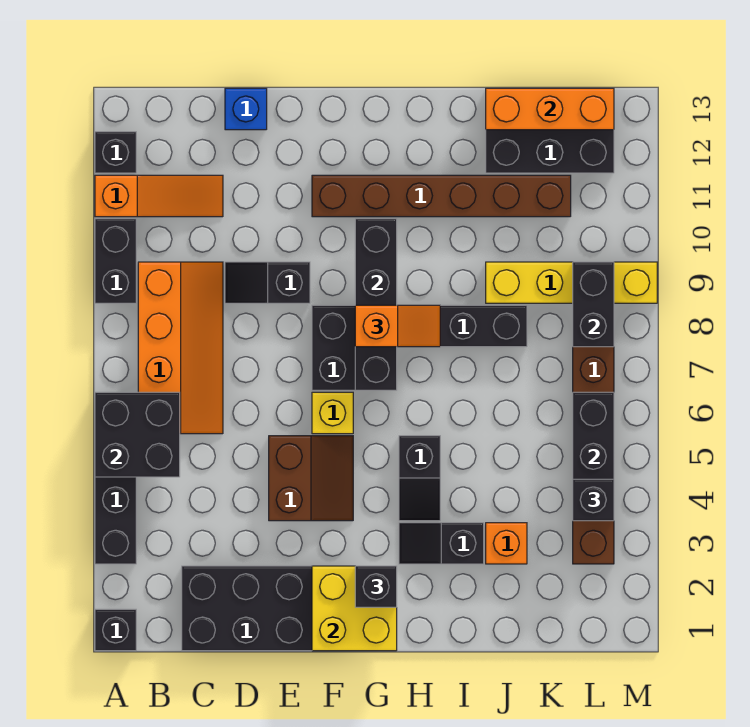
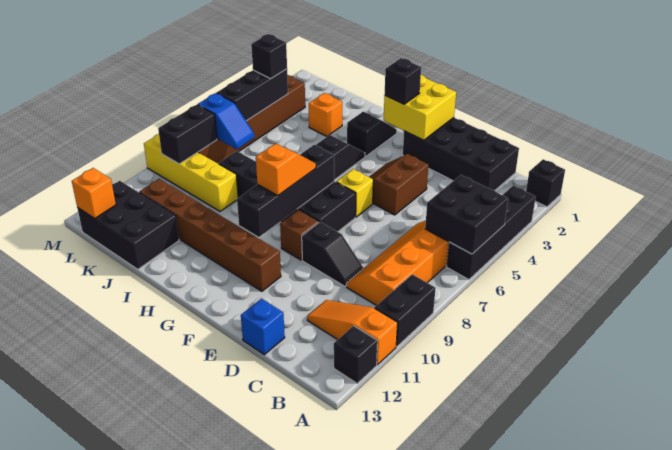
none -> brown brick F9 level 1
orange slope G8:H8 level 3 top G -> orange slope G8:G9 level 3 top 9
black slope H3:I3 level 1 top I -> black slope H2:H3 level 1 top 3
orange brick J13:L13 level 2 -> orange brick L13 level 2
none -> blue slope K7:L7 level 2 top L

